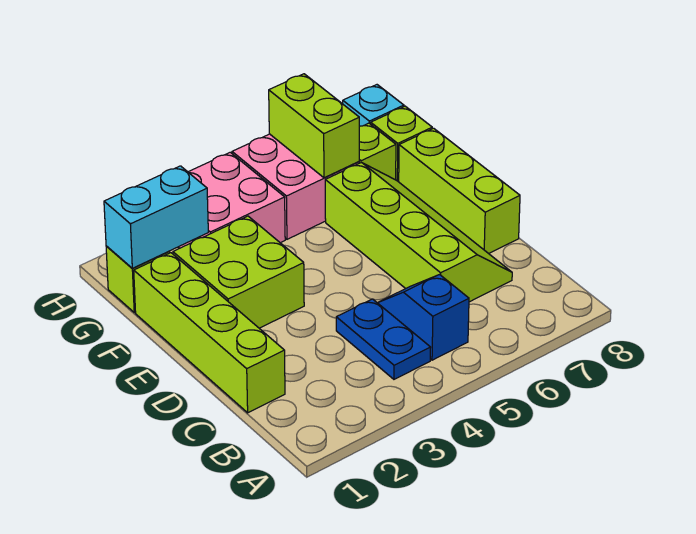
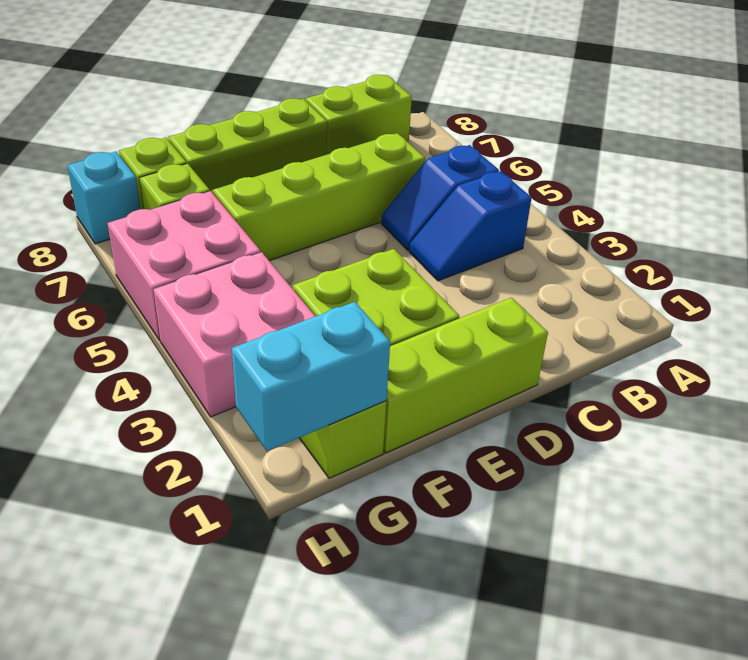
blue plate B4:C4 level 1 -> blue slope B4:C4 level 1 top B
lime brick C1:F1 level 1 -> lime brick D1:F1 level 1
cyan brick G1:G2 level 2 -> cyan brick G1:H1 level 2
lime brick G6:H6 level 2 -> lime brick B8:C8 level 1

